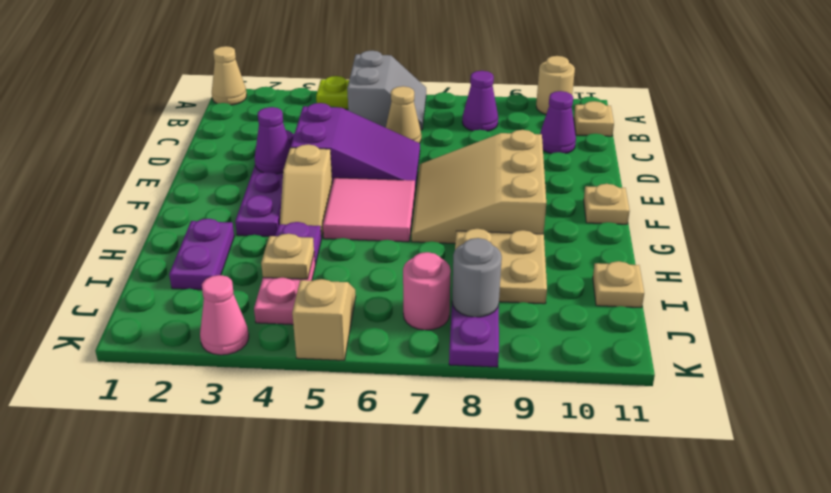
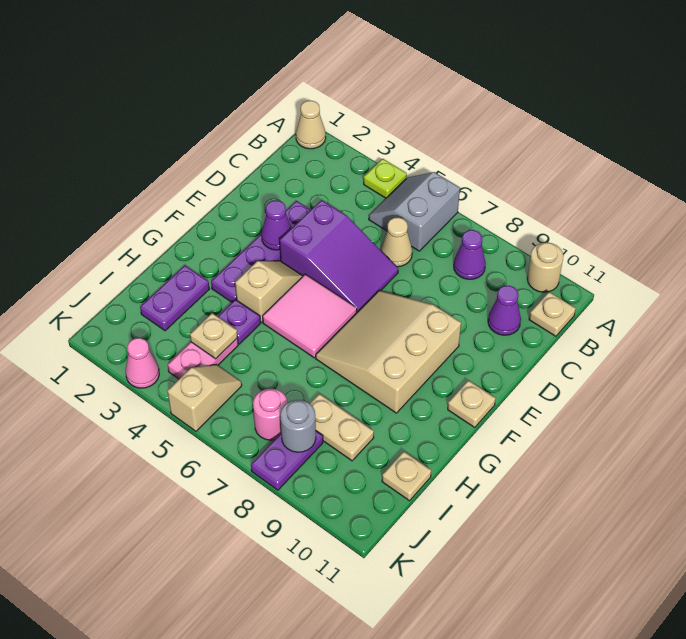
grey slope A5:B6 level 1 top 5 -> grey slope A5:B6 level 1 top 6
tan slope F4:G4 level 1 top F -> tan slope F4:G4 level 1 top G
tan plate H8:I9 level 1 -> tan plate I8:I9 level 1

